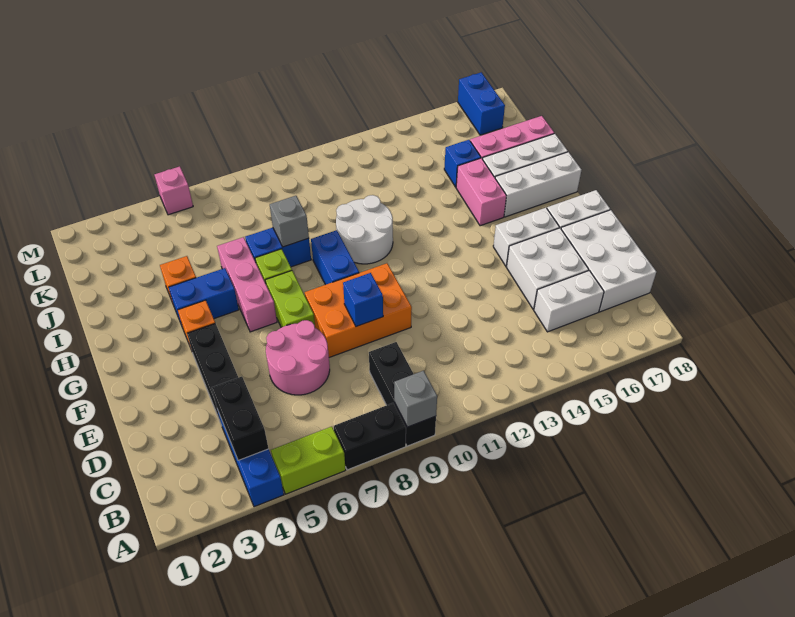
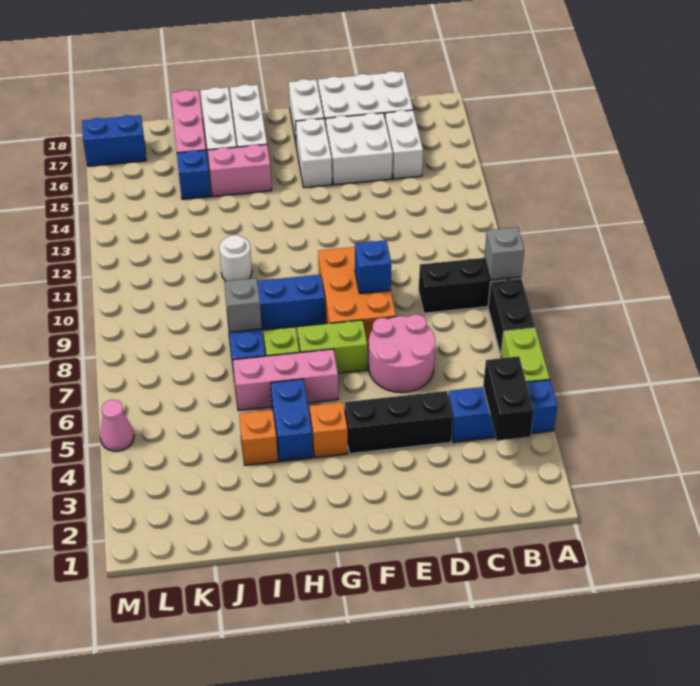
black brick B4:C4 level 2 -> black brick B3:B4 level 2
white round brick H10:I11 level 1 -> white round brick I11 level 1
pink brick M5 level 1 -> pink cone M5 level 1

